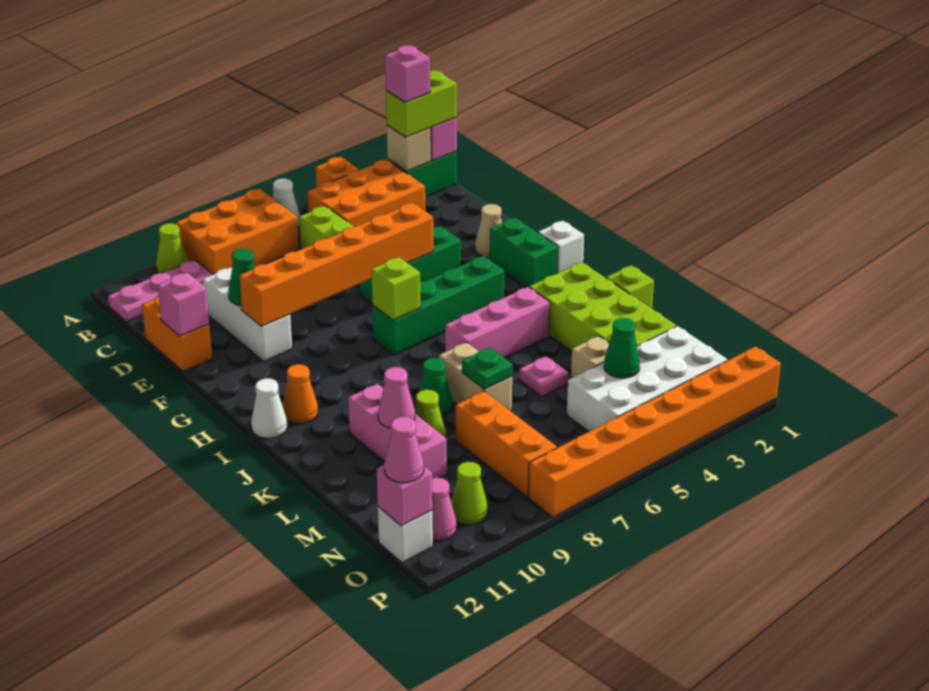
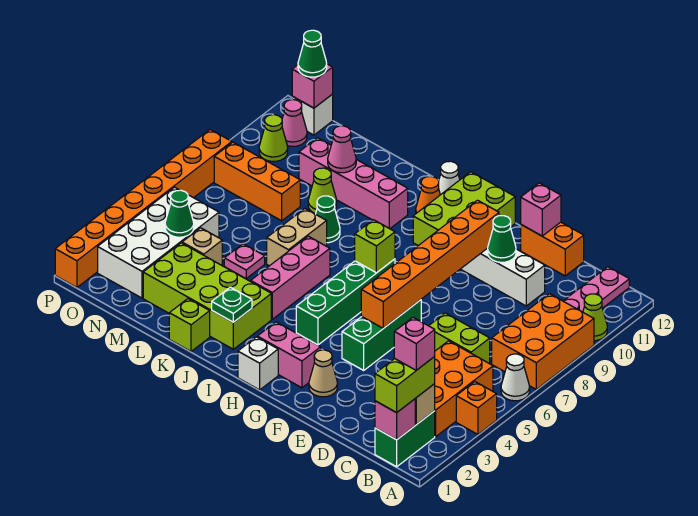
green brick G2:H2 level 1 -> pink brick G2:H2 level 1
none -> lime brick G10:H12 level 1
tan brick K7:L7 level 1 -> tan brick K6:K7 level 1
pink brick K10:M10 level 1 -> pink brick J10:M10 level 1
green plate L7 level 2 -> green plate J2 level 2
pink cone O12 level 3 -> green cone O12 level 3

